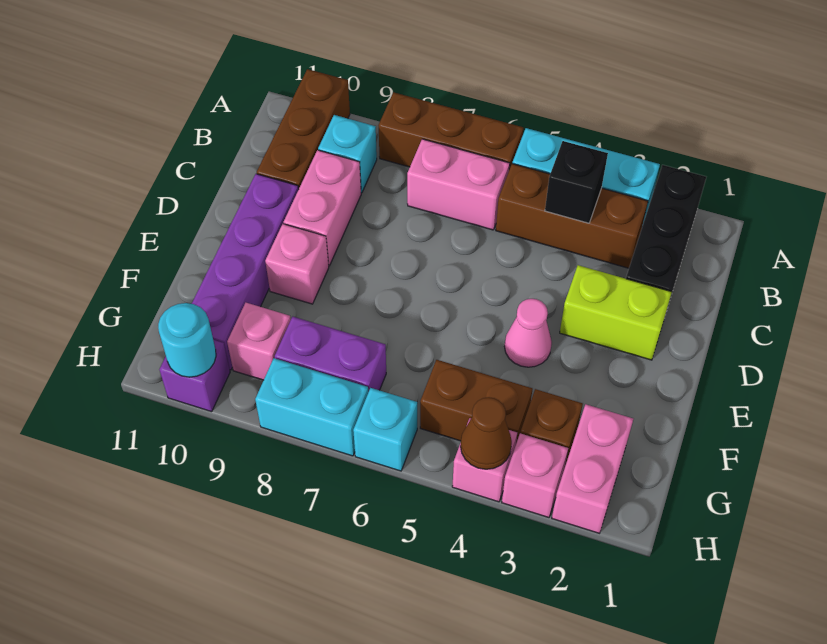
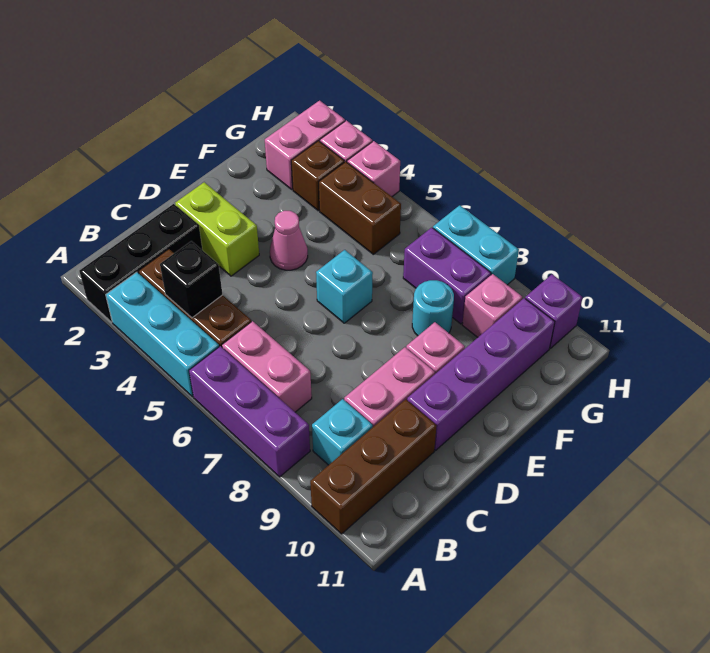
brown brick A6:A8 level 1 -> purple brick A6:A8 level 1
brown cone H4 level 2 -> none
cyan brick H6 level 1 -> cyan brick E6 level 1
cyan round brick H10 level 2 -> cyan round brick F8 level 1

